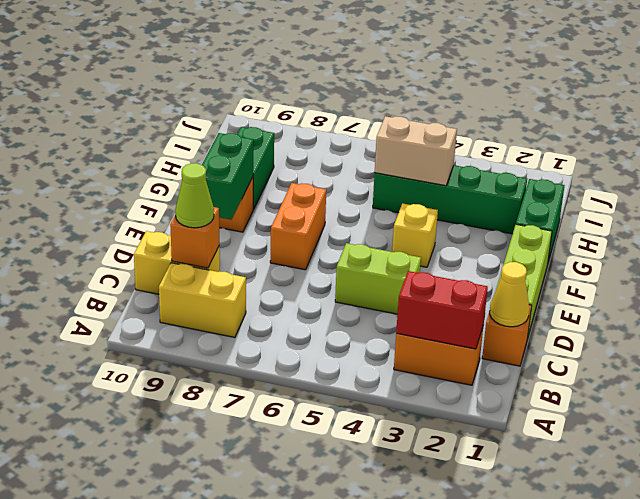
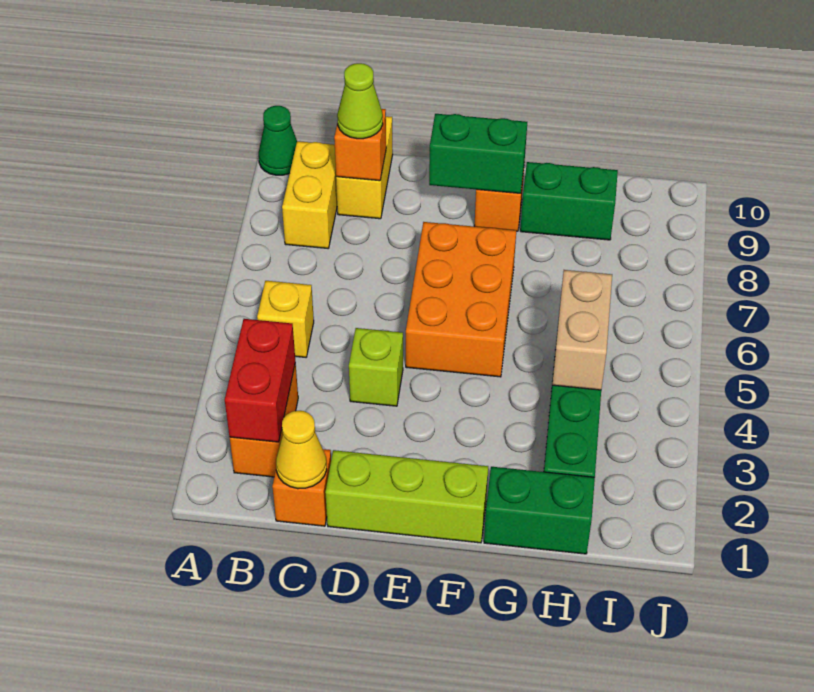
none -> green cone A10 level 1
lime brick D4:D5 level 1 -> lime brick D4 level 1
orange brick E7:F7 level 1 -> orange brick E5:F7 level 1
yellow brick F4 level 1 -> yellow brick B5 level 1

